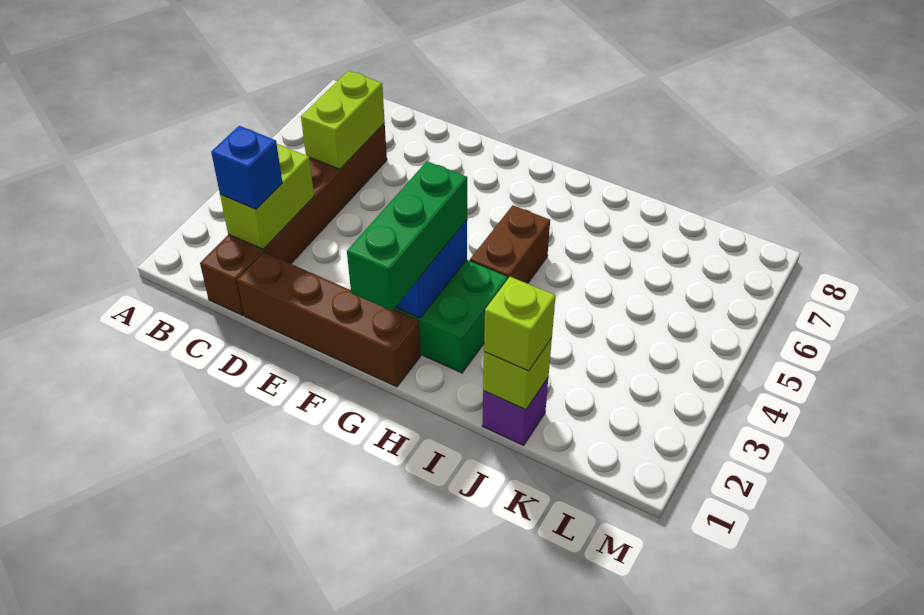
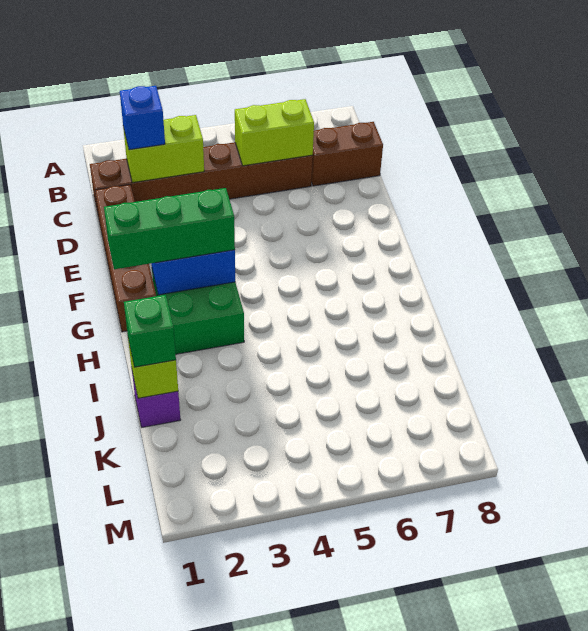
brown brick H4:H5 level 1 -> brown brick C7:C8 level 1
lime brick J1 level 3 -> green brick J1 level 3

